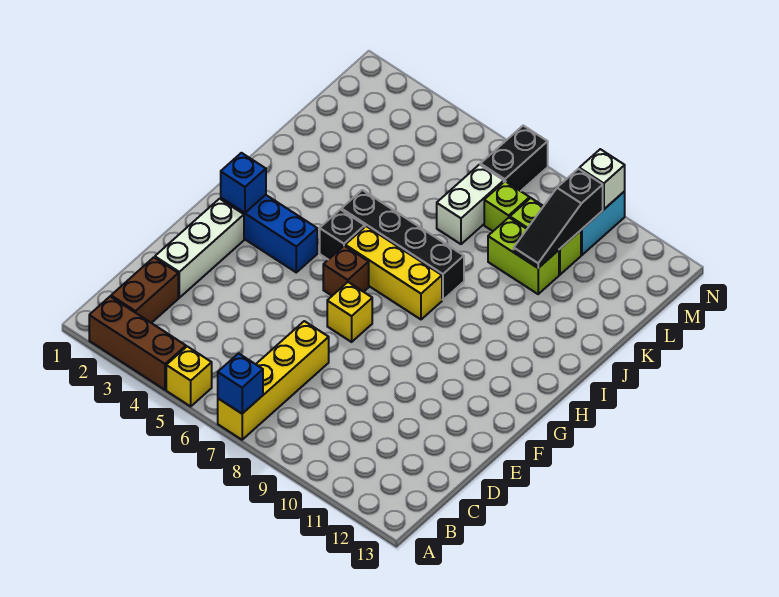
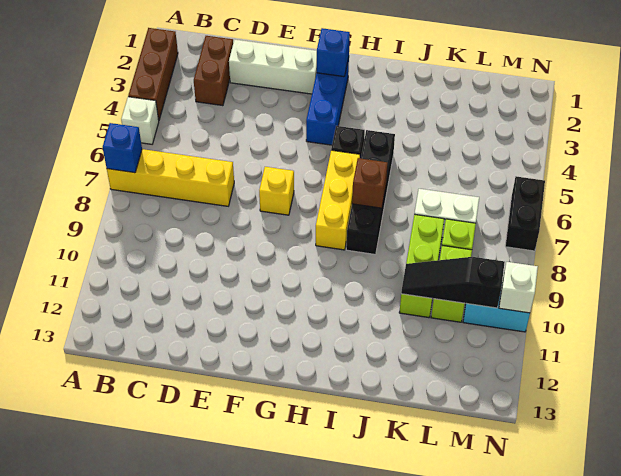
yellow brick A5 level 1 -> white brick A5 level 1
brown brick B2:C2 level 1 -> brown brick C2:C3 level 1
brown brick G6 level 1 -> brown brick I7 level 2
lime brick K9:K10 level 1 -> lime brick K8:K10 level 1
black brick M7:N7 level 1 -> black brick N6:N7 level 1

